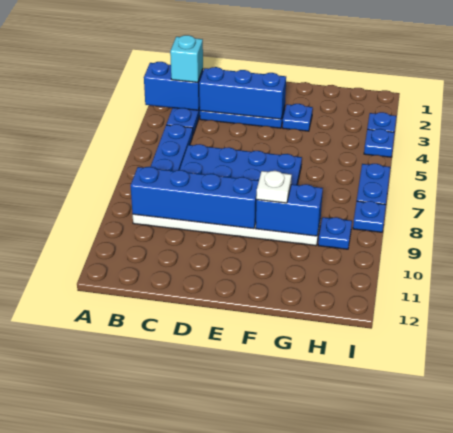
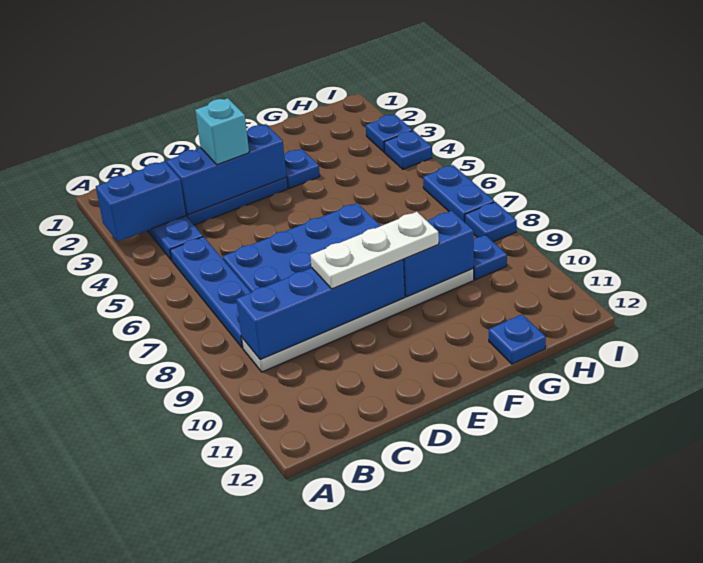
cyan brick B3 level 3 -> cyan brick D3 level 3
white plate F9 level 3 -> white plate D9:F9 level 3
none -> blue plate G12 level 1

